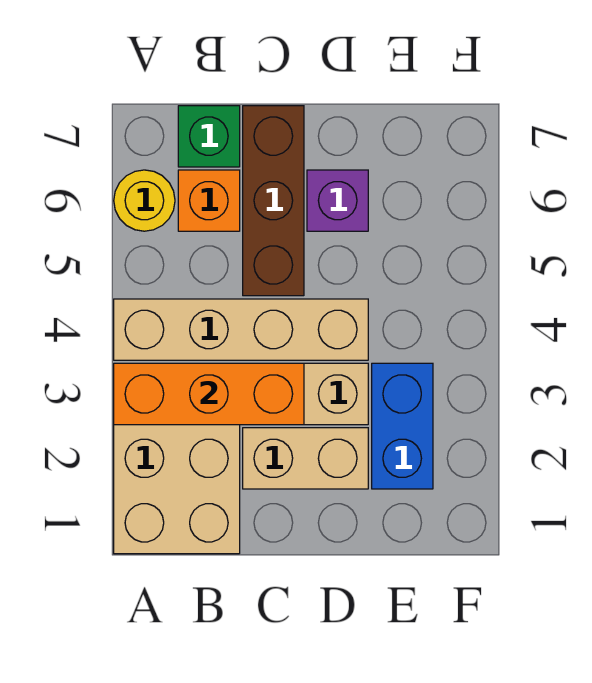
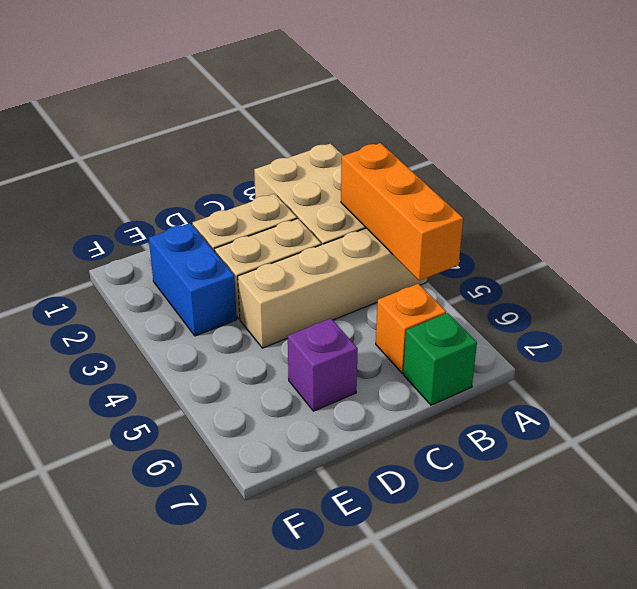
orange brick A3:C3 level 2 -> orange brick A3:A5 level 2
yellow round brick A6 level 1 -> none
brown brick C5:C7 level 1 -> none

